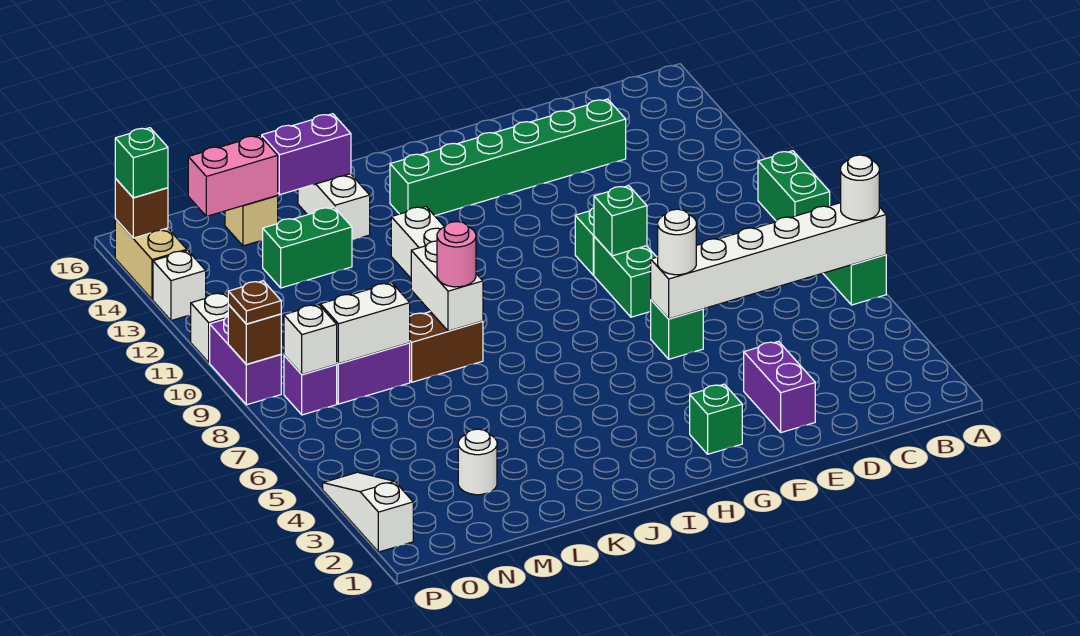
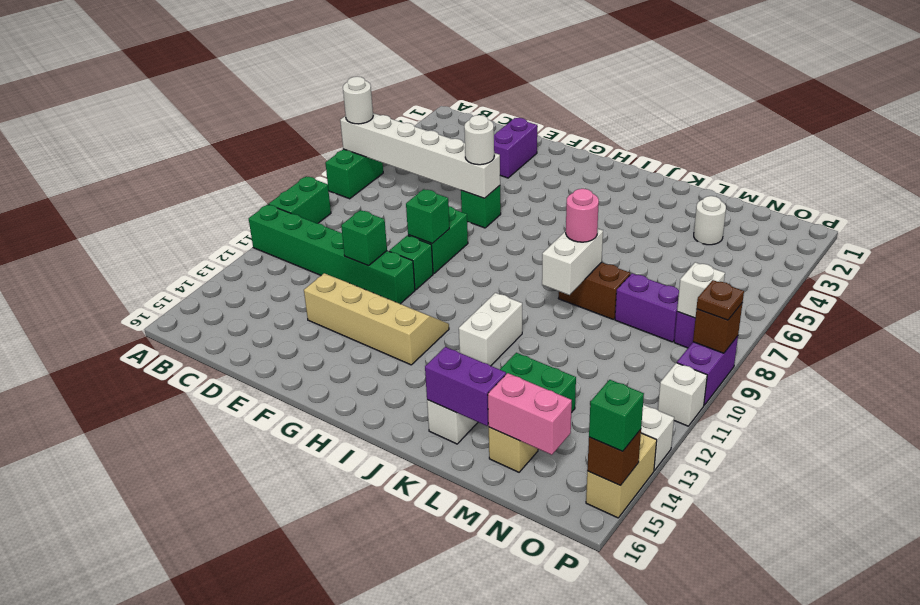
green brick D14:I14 level 1 -> green brick A11:F11 level 1
none -> tan slope E12:H13 level 1 top 13
green brick G2 level 1 -> green brick E11 level 2
white brick M8:N8 level 2 -> none
white slope P2:P4 level 1 top 2 -> none

